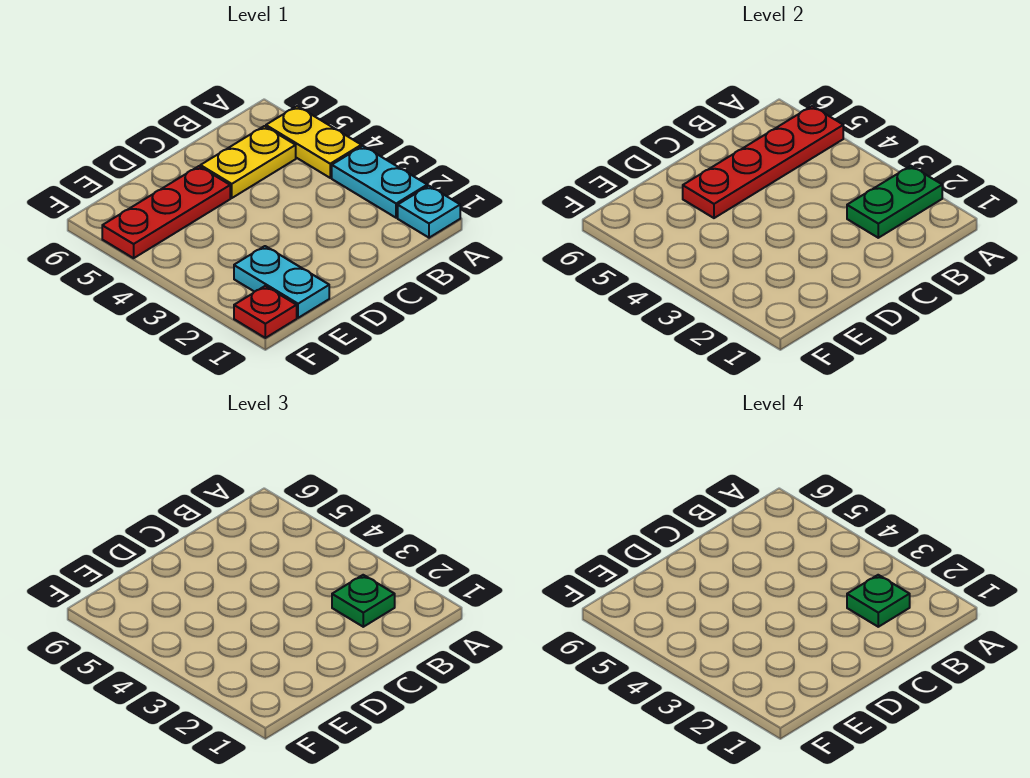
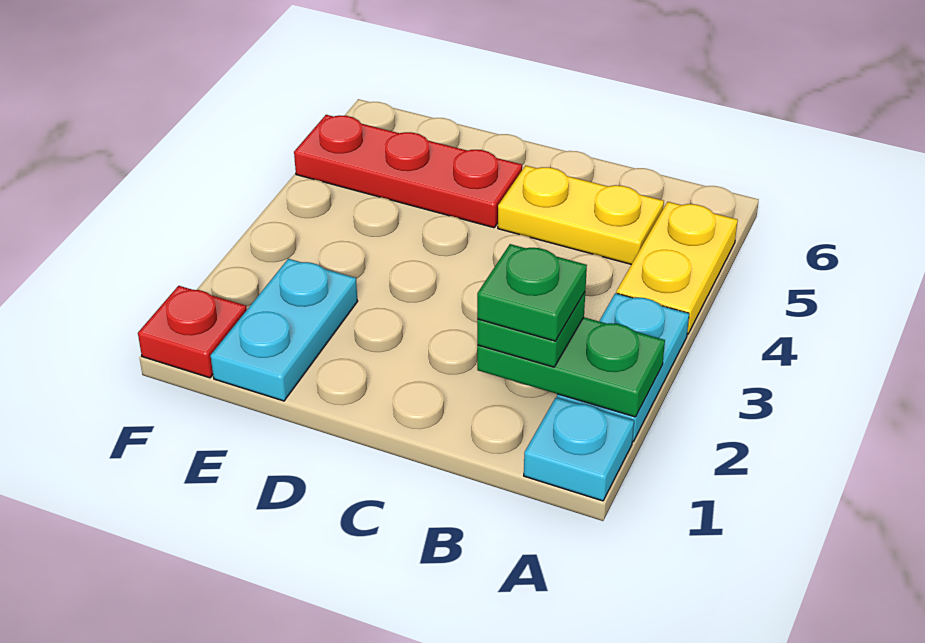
red plate A5:D5 level 2 -> none

